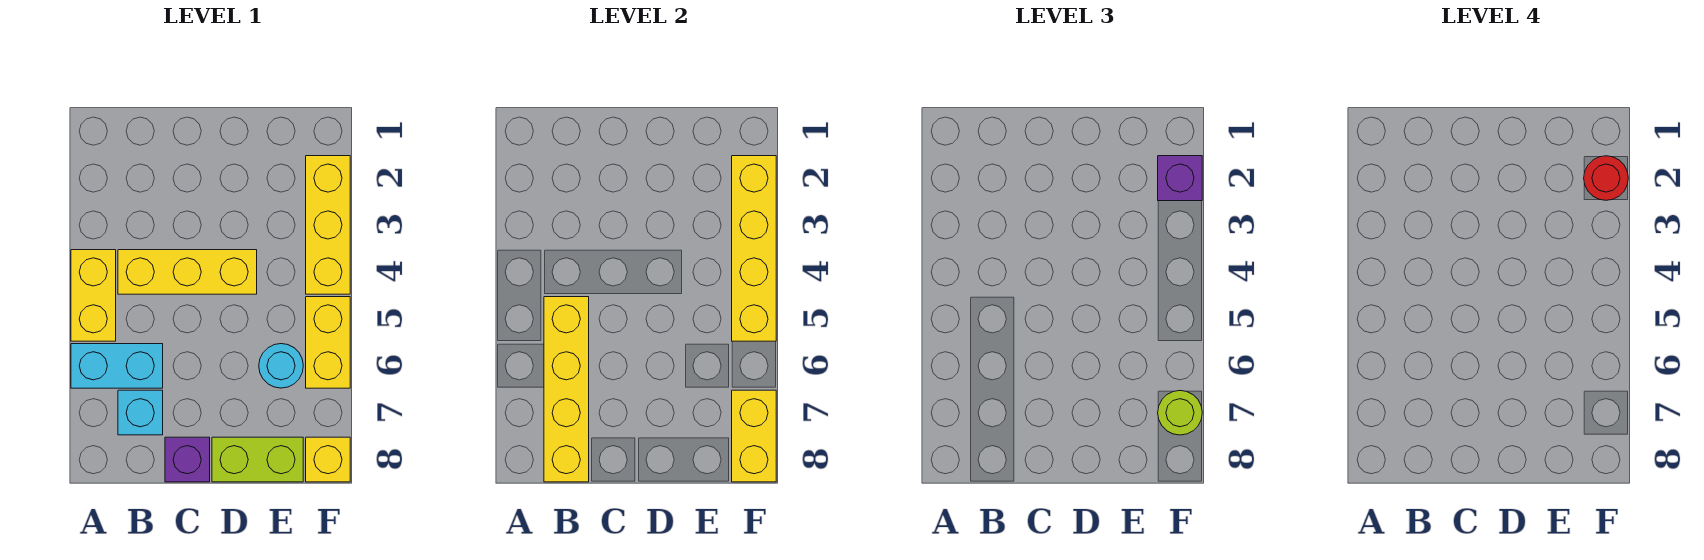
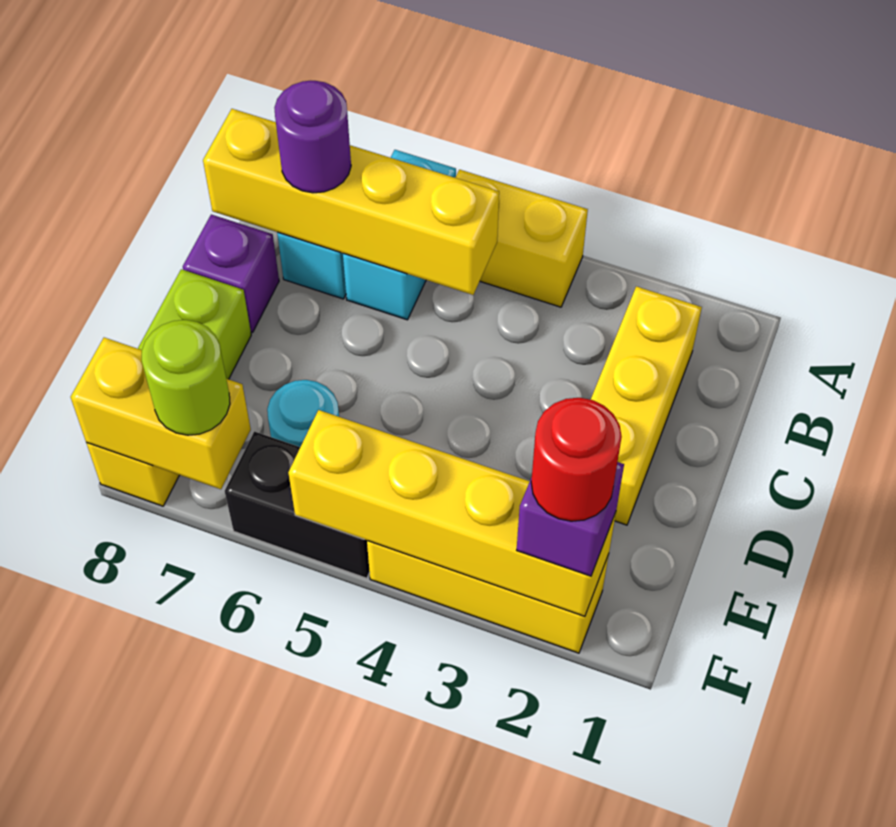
yellow brick B4:D4 level 1 -> yellow brick B2:D2 level 1
none -> purple round brick B7 level 3
yellow brick F5:F6 level 1 -> black brick F5:F6 level 1

